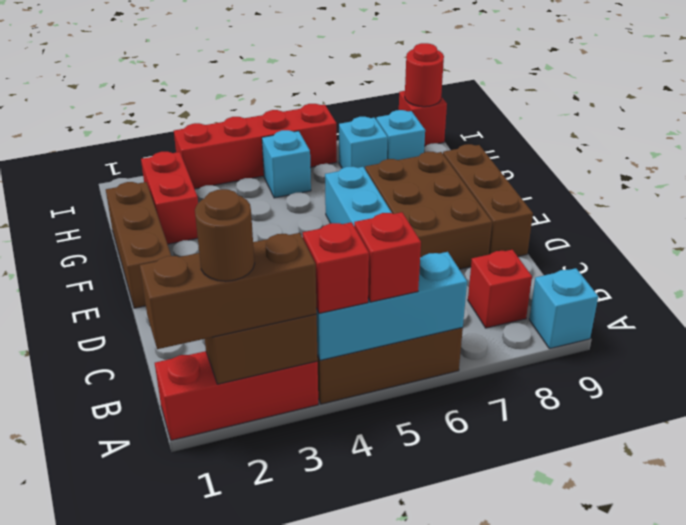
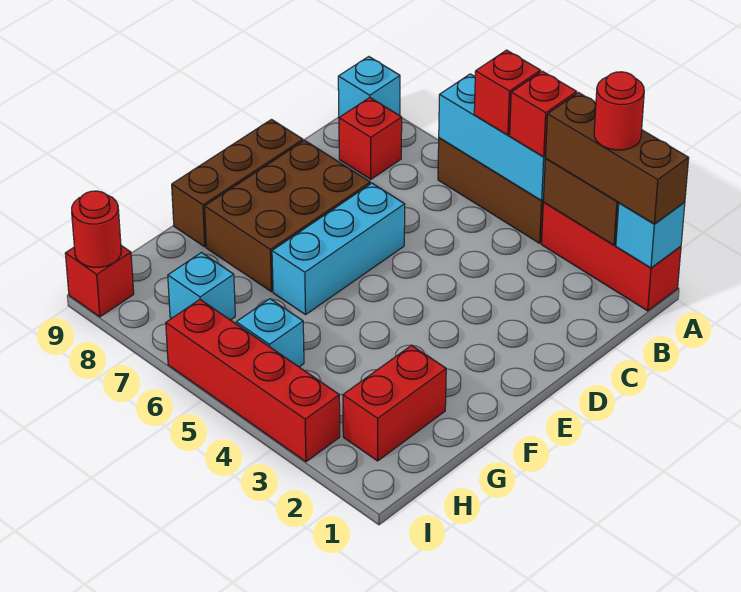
brown round brick A2 level 4 -> red round brick A2 level 4
brown brick E1:G1 level 1 -> none
cyan brick H8 level 1 -> cyan brick A1 level 2

